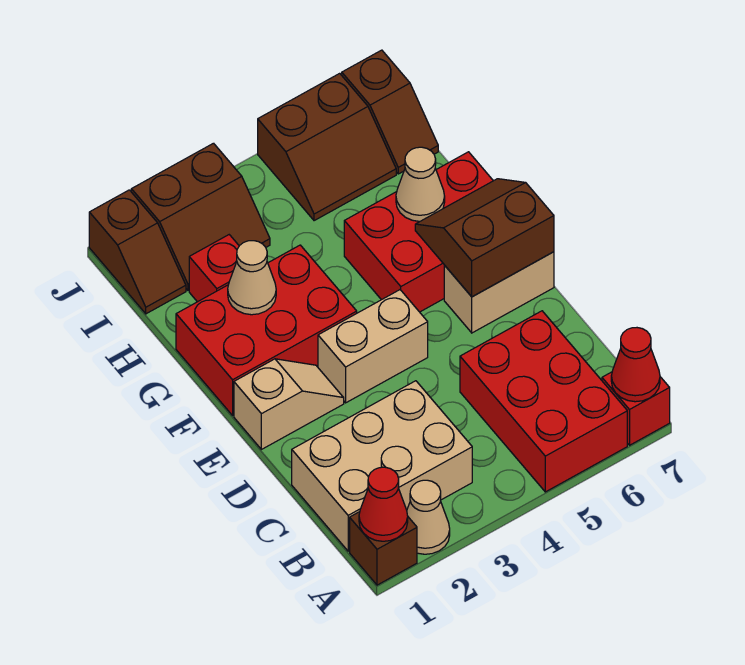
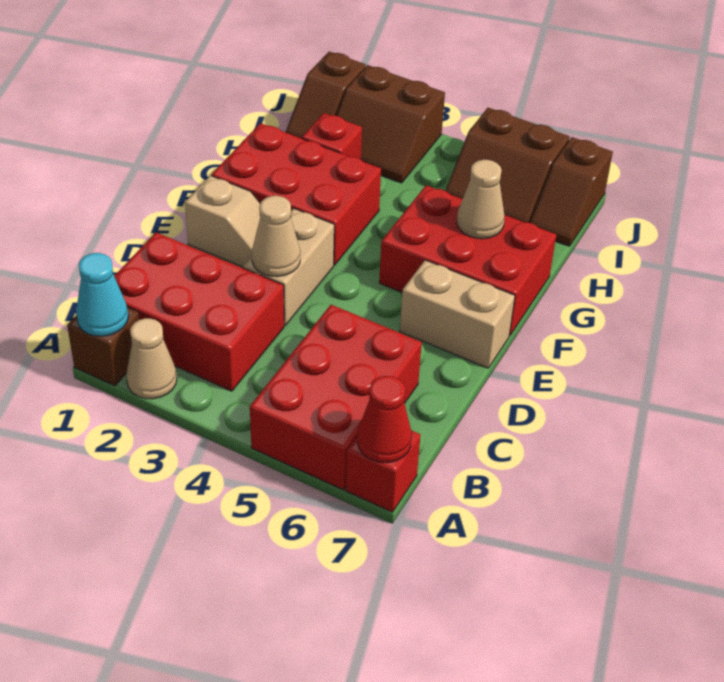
red cone A1 level 2 -> cyan cone A1 level 2
tan brick B1:C3 level 1 -> red brick B1:C3 level 1
tan brick E3:E4 level 1 -> tan brick D3:E3 level 1
brown slope E6:F7 level 2 top E -> none
tan cone G2 level 2 -> tan cone D3 level 2

